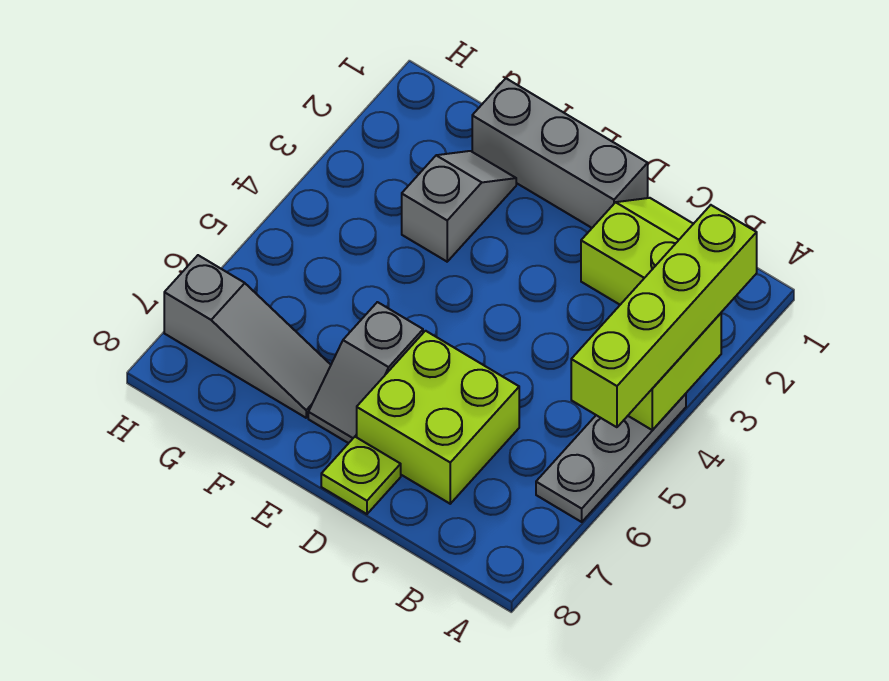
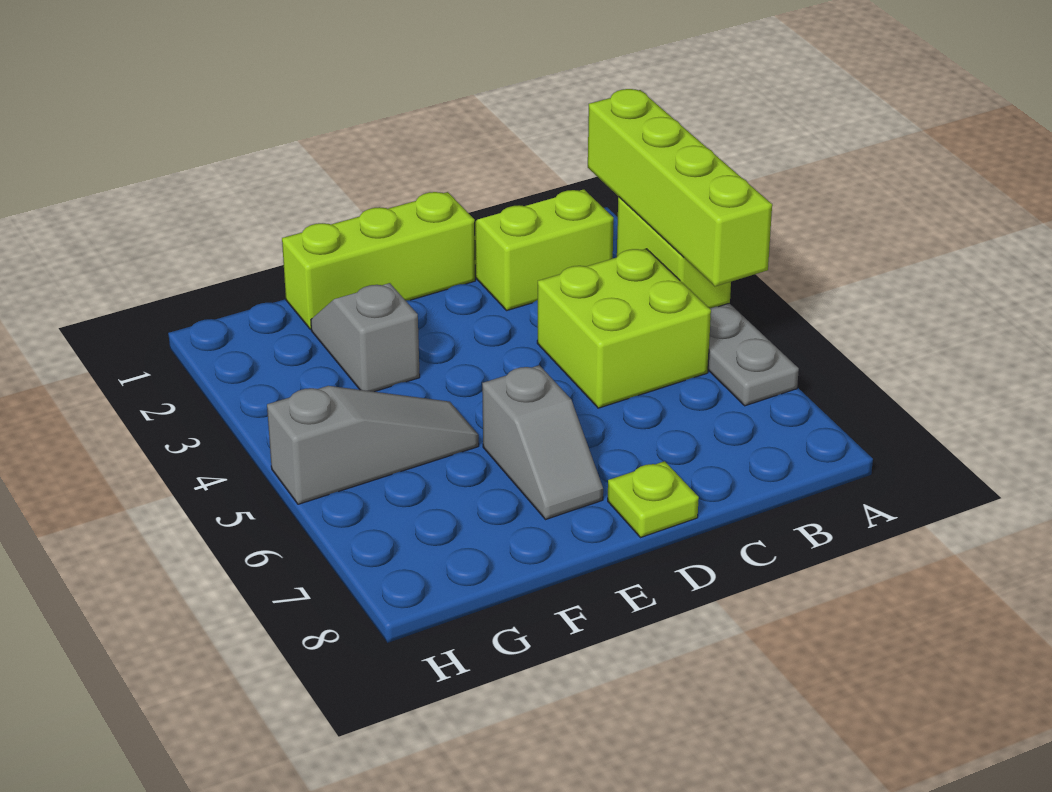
lime brick C6:D7 level 1 -> lime brick B4:C5 level 1
grey brick D1:F1 level 1 -> lime brick D1:F1 level 1
grey slope F7:H7 level 1 top H -> grey slope F5:H5 level 1 top H

